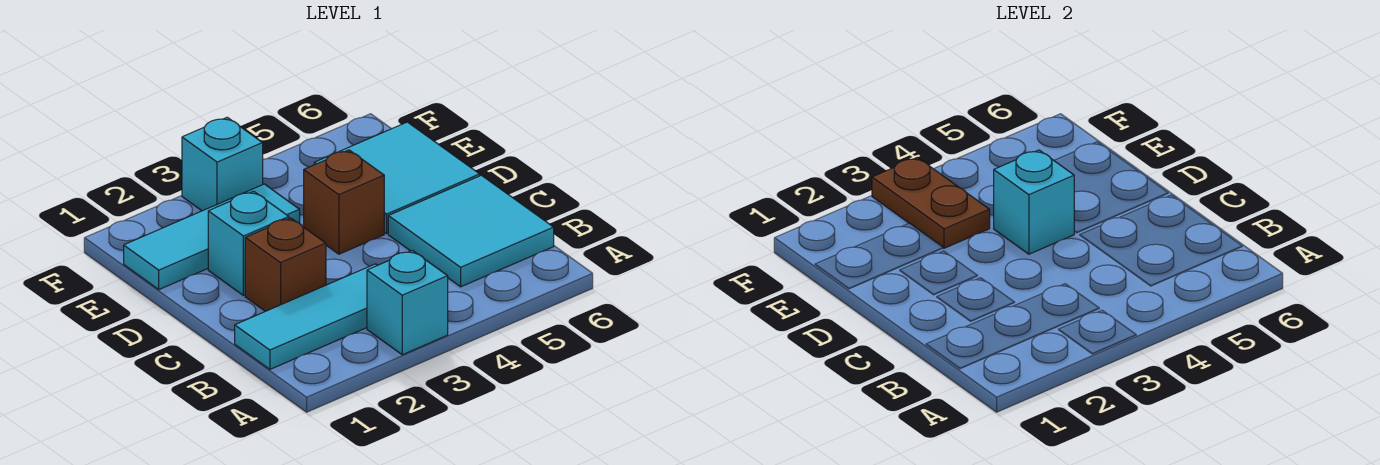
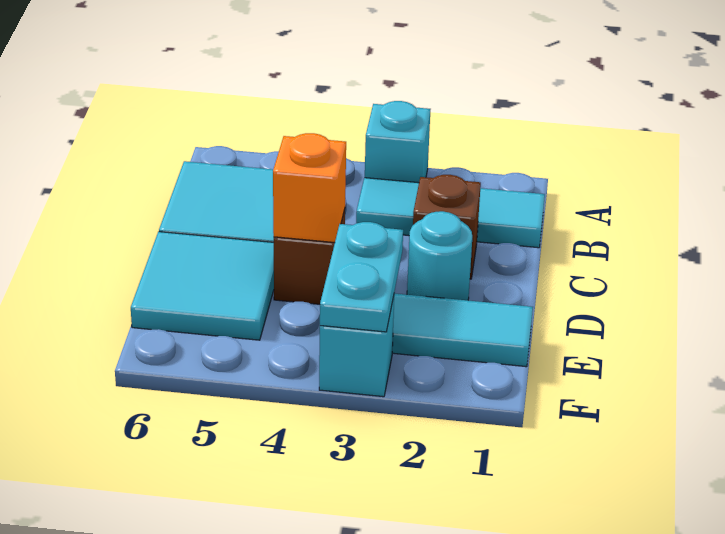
cyan brick D2 level 1 -> cyan round brick D2 level 1
cyan brick D4 level 2 -> orange brick D4 level 2
brown plate E3:F3 level 2 -> cyan plate E3:F3 level 2

